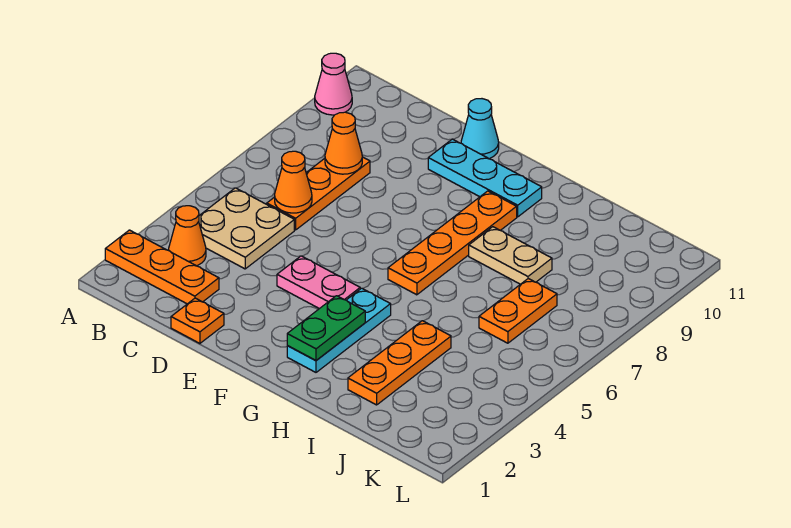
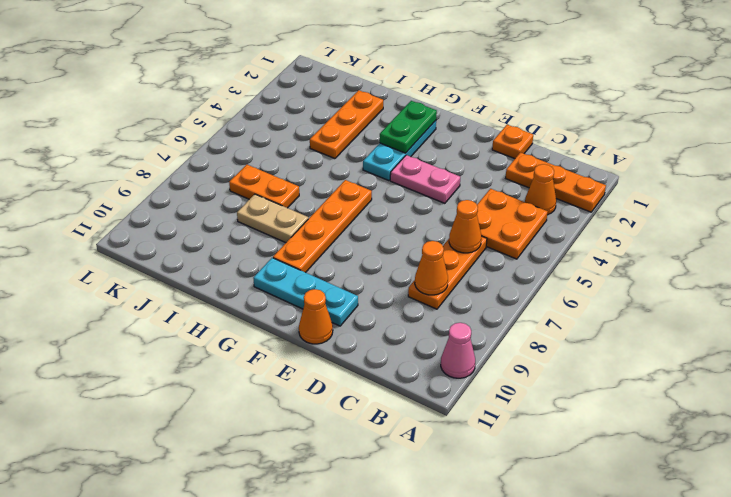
tan plate B4:C5 level 1 -> orange plate B4:C5 level 1
cyan cone E11 level 1 -> orange cone E11 level 1
orange plate J6:J7 level 1 -> orange plate I7:J7 level 1

